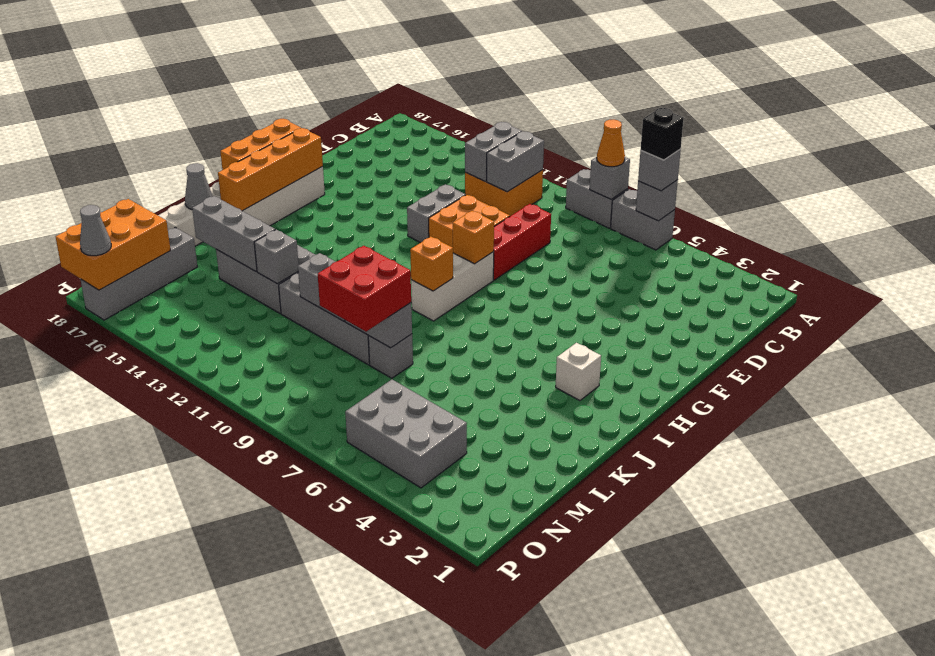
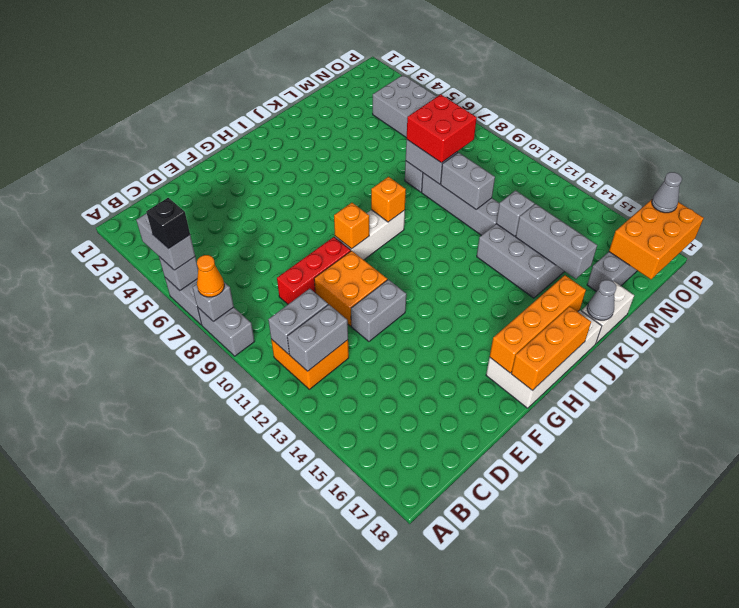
grey brick A6 level 3 -> grey brick A5:A6 level 3
white brick I3 level 1 -> none

